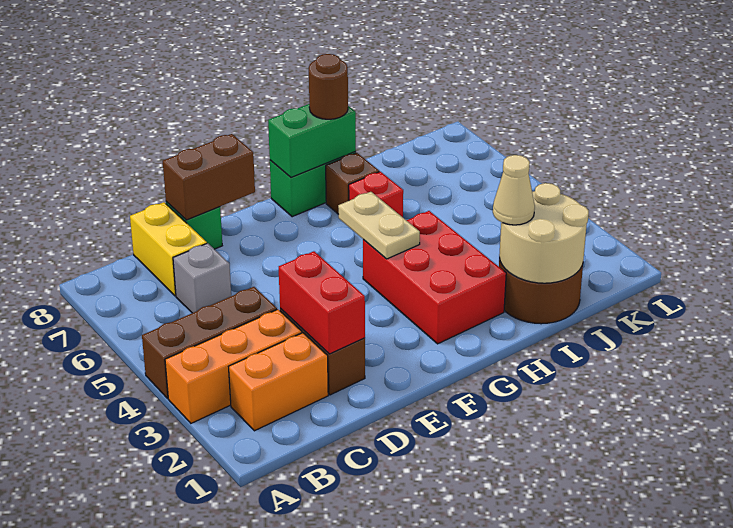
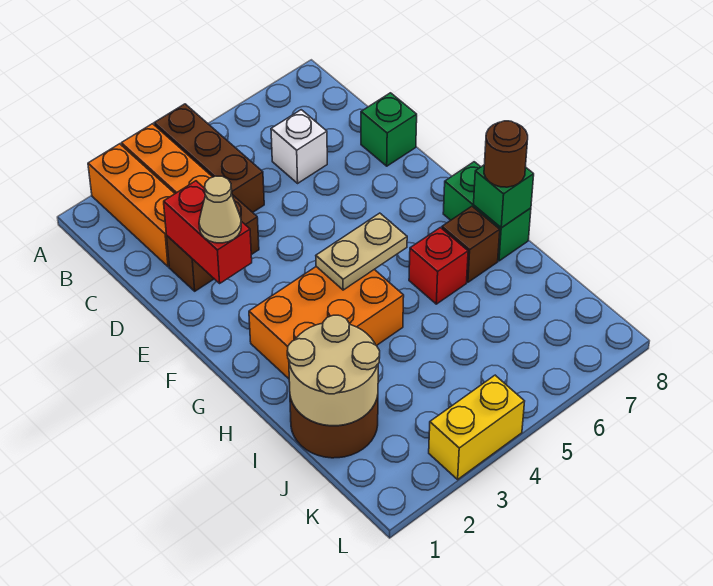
orange brick B2:C2 level 1 -> orange brick A2:C2 level 1
grey brick C6 level 1 -> white brick C6 level 1
yellow brick C7:C8 level 1 -> yellow brick L3:L4 level 1
red brick D2:D3 level 2 -> red brick D2:E2 level 2
brown brick D8:E8 level 2 -> none
red brick G2:H4 level 1 -> orange brick G2:H4 level 1
green brick G8:H8 level 2 -> green brick H8 level 2
tan cone I2 level 3 -> tan cone E2 level 3

